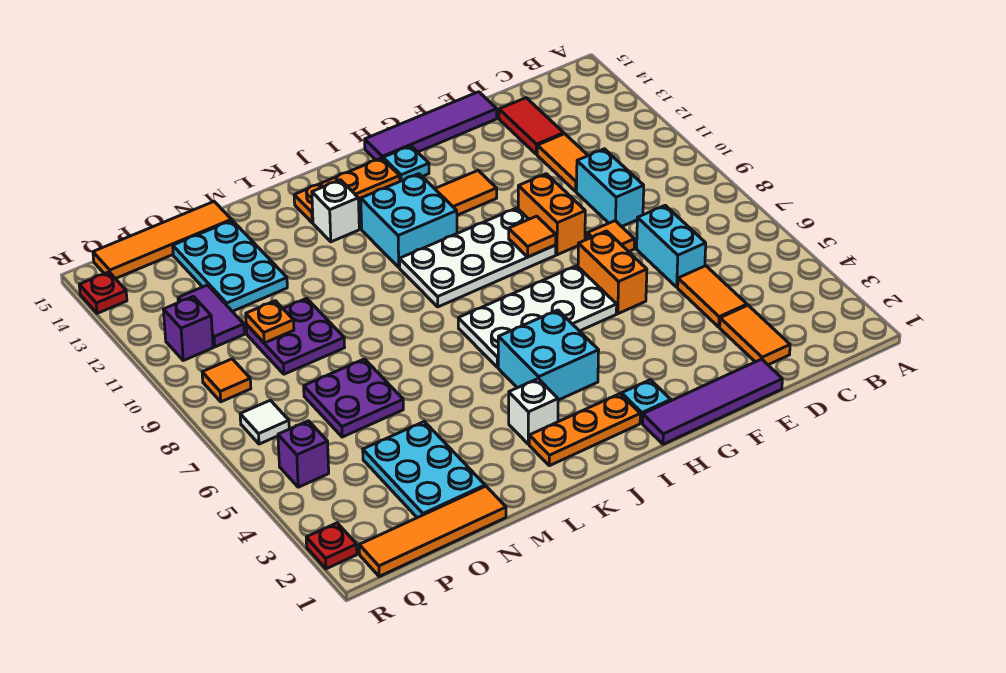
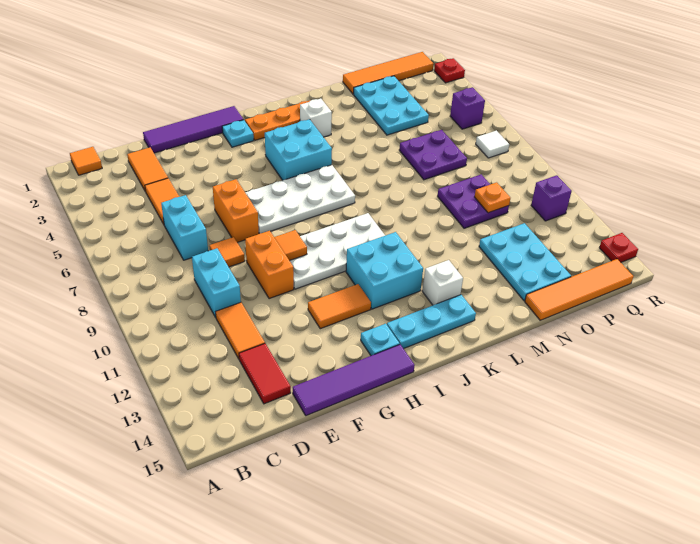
orange plate I14:K14 level 1 -> cyan plate I14:K14 level 1
purple tile P11:P12 level 1 -> none
orange tile Q9 level 1 -> orange tile B1 level 1

